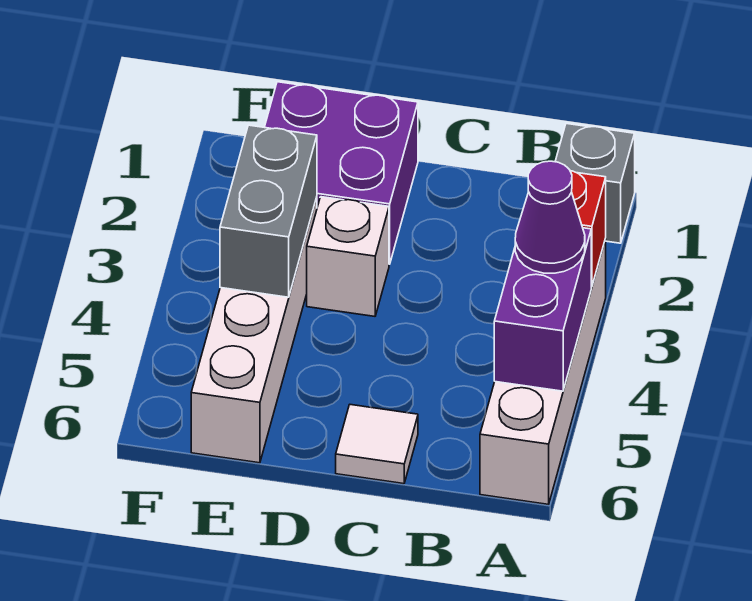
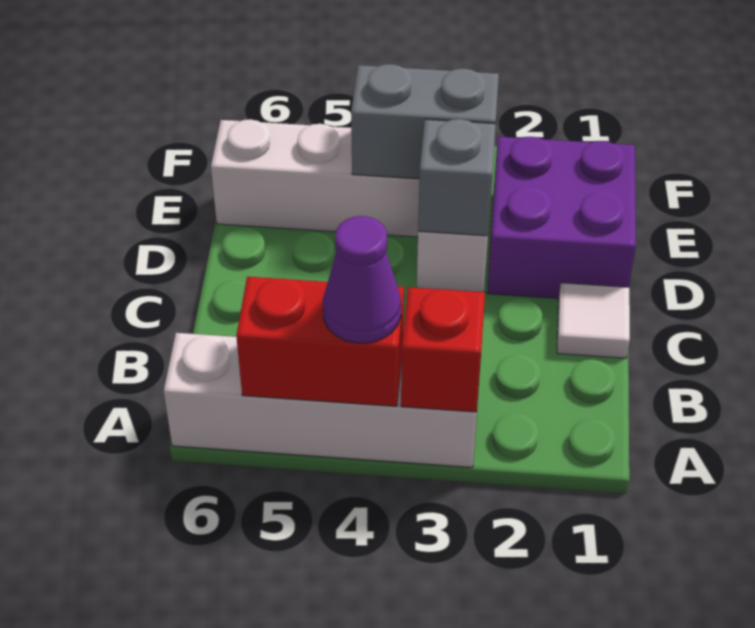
grey brick A1 level 1 -> grey brick D3 level 2
purple brick A4:A5 level 2 -> red brick A4:A5 level 2
white tile C6 level 1 -> white tile C1 level 1

